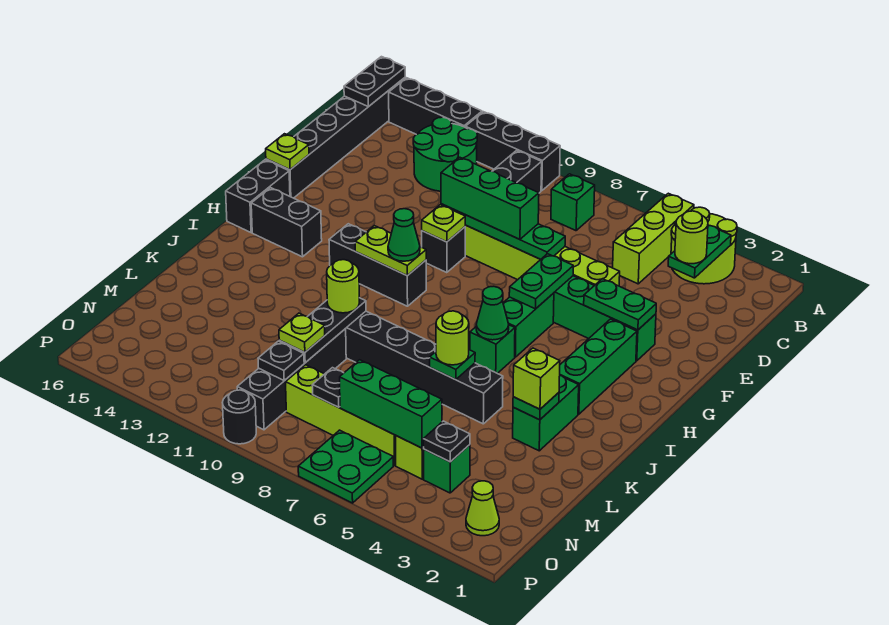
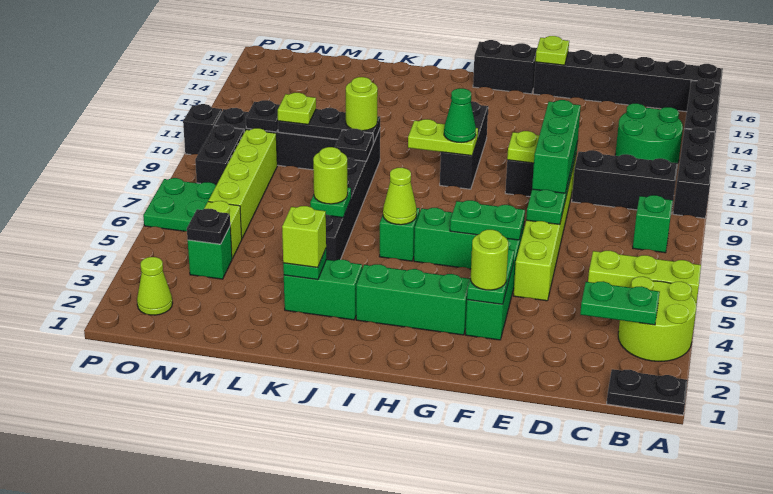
black plate A16:B16 level 2 -> black plate A1:B1 level 1
lime round brick C3 level 3 -> lime round brick F3 level 3
lime plate H10:H11 level 2 -> lime plate H10:I10 level 2
black brick H14:H15 level 1 -> black brick O8:O9 level 1
green cone I6 level 2 -> lime cone I6 level 2
green brick N5:N7 level 2 -> none
black plate N8 level 2 -> black plate K9 level 2
black round brick P10 level 1 -> black brick P10 level 1

